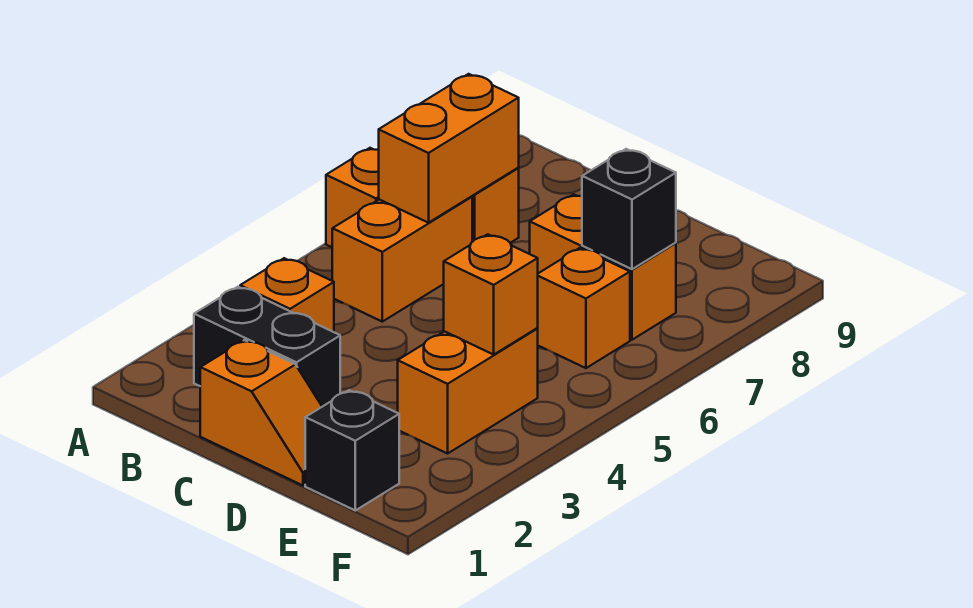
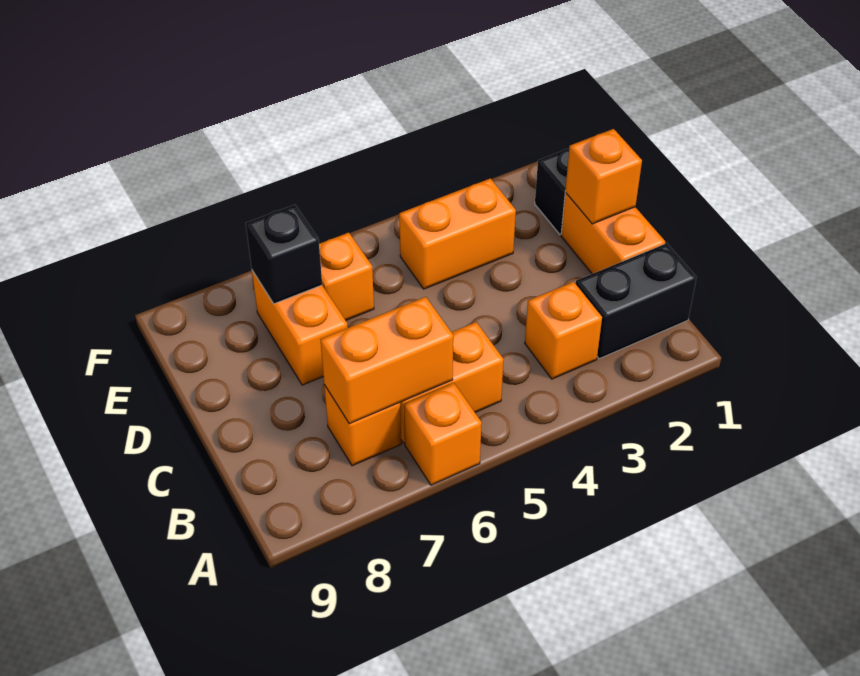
black brick B2:C2 level 1 -> black brick B1:B2 level 1
orange slope C1:D1 level 1 top C -> orange brick C1:D1 level 1
orange brick E4 level 2 -> orange brick D1 level 2

